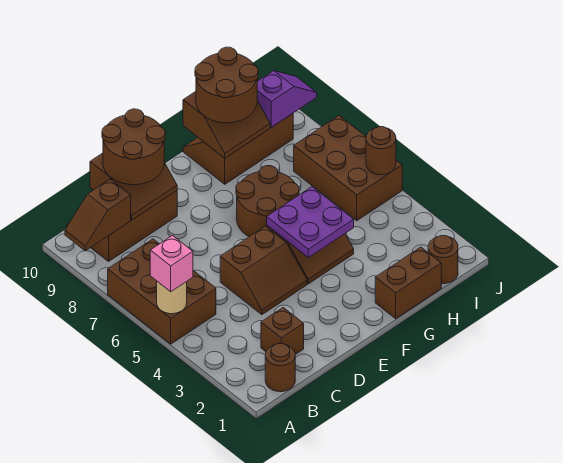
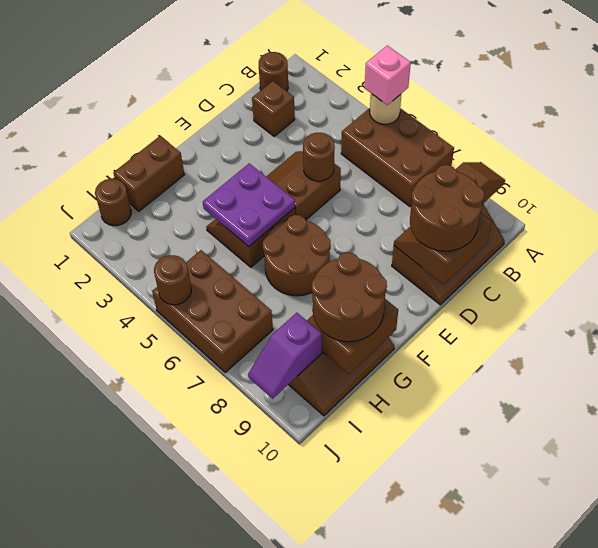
none -> brown round brick D5 level 2

